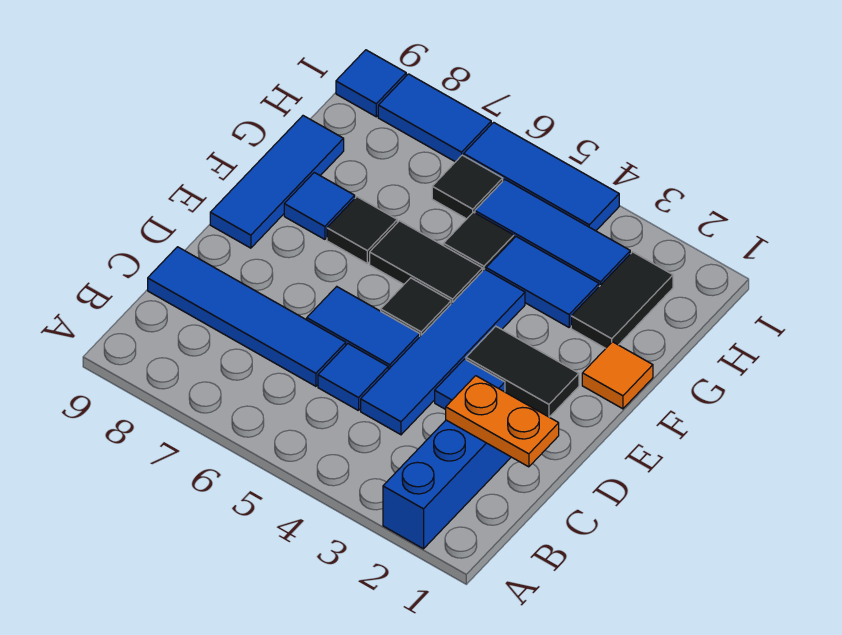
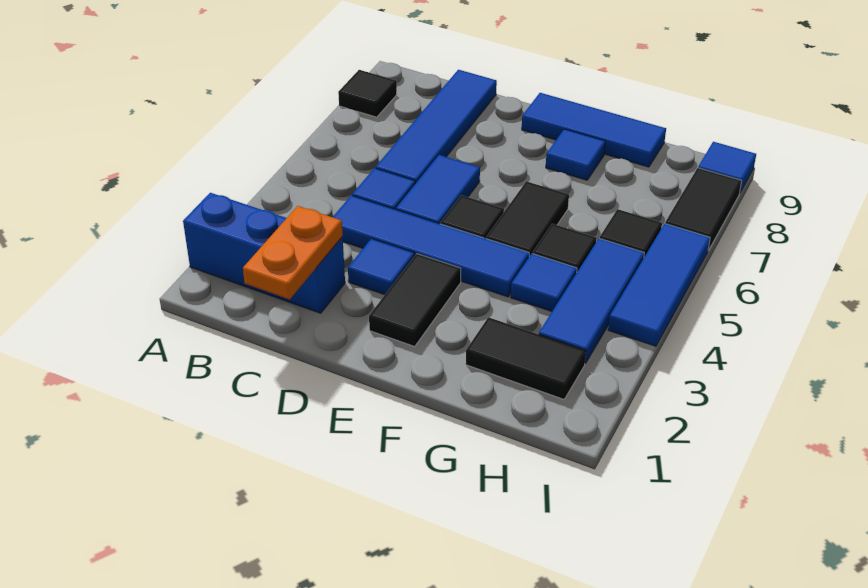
orange tile F1 level 1 -> none
black tile F7 level 1 -> black tile A8 level 1
blue tile G3:G4 level 1 -> blue tile G4 level 1
blue tile I7:I8 level 1 -> black tile I7:I8 level 1

